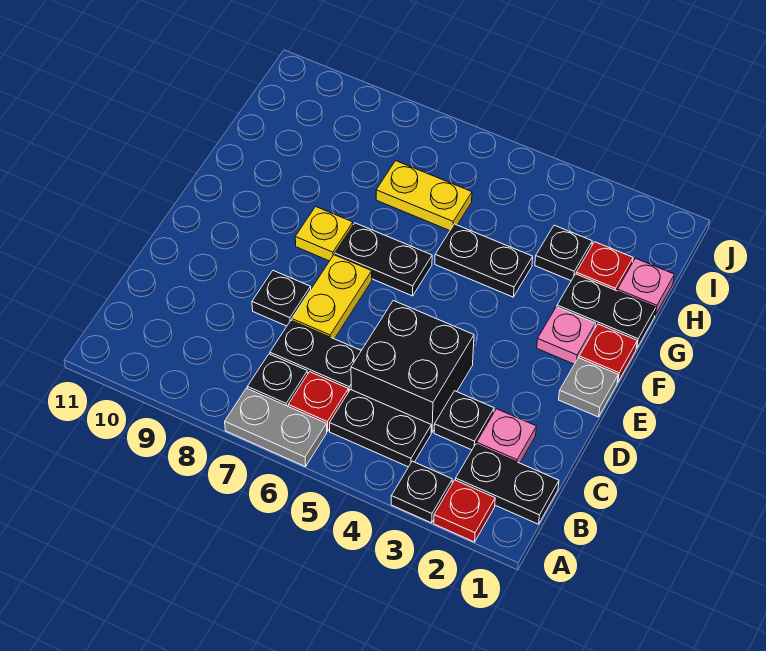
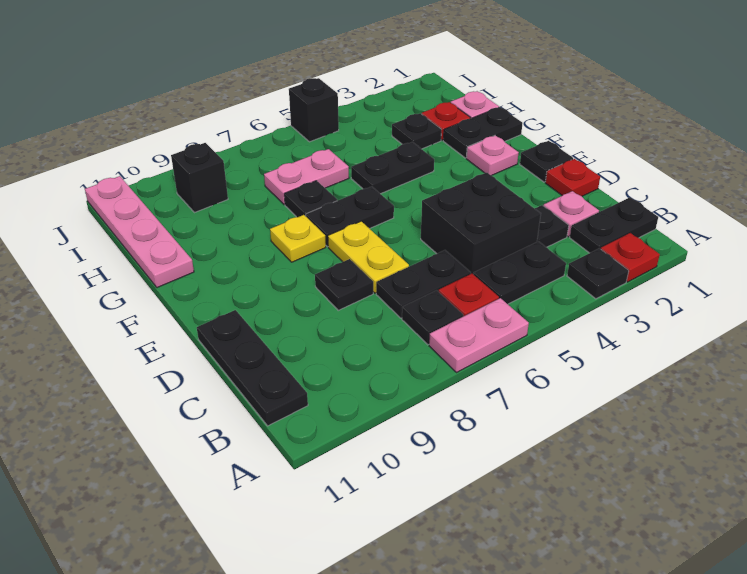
grey plate A6:A7 level 1 -> pink plate A6:A7 level 1
none -> black plate B11:D11 level 1
grey plate E1 level 1 -> black plate E1 level 1
red plate F1 level 1 -> red plate D1 level 1
none -> black plate G7 level 1
none -> pink plate G11:J11 level 1
yellow plate H6:H7 level 1 -> pink plate H6:H7 level 1
none -> black brick I9 level 1
none -> black brick J5 level 1

